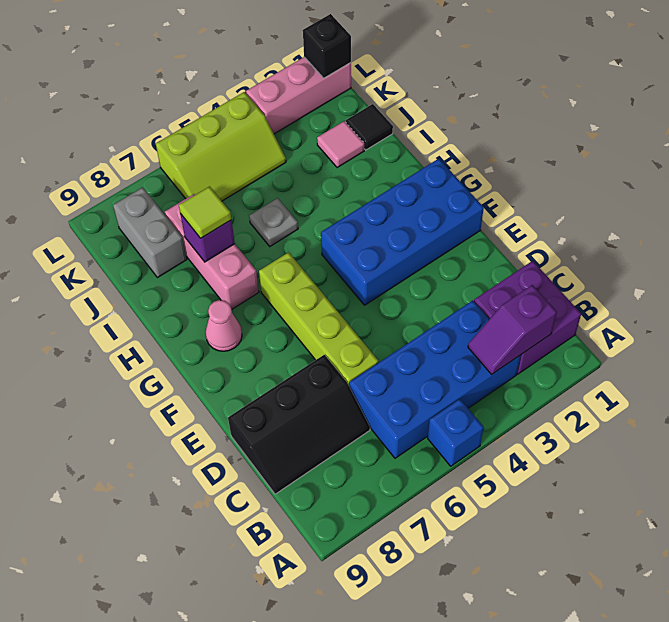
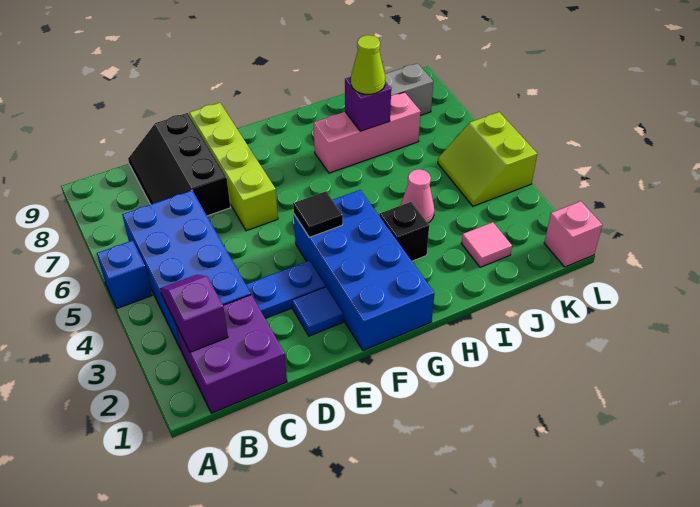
none -> blue plate D3:E3 level 1
lime brick D6:G6 level 1 -> lime brick E6:E9 level 1
none -> blue tile E2 level 1
pink cone G8 level 1 -> pink cone I4 level 1
grey plate I5 level 1 -> none
lime tile I7 level 3 -> lime cone I7 level 3
black tile J1 level 1 -> black tile F4 level 2
lime slope K4:L6 level 1 top L -> lime slope K4:L5 level 1 top L
pink brick L1:L3 level 1 -> pink brick L1 level 1
black brick L1 level 2 -> black brick H3 level 1

